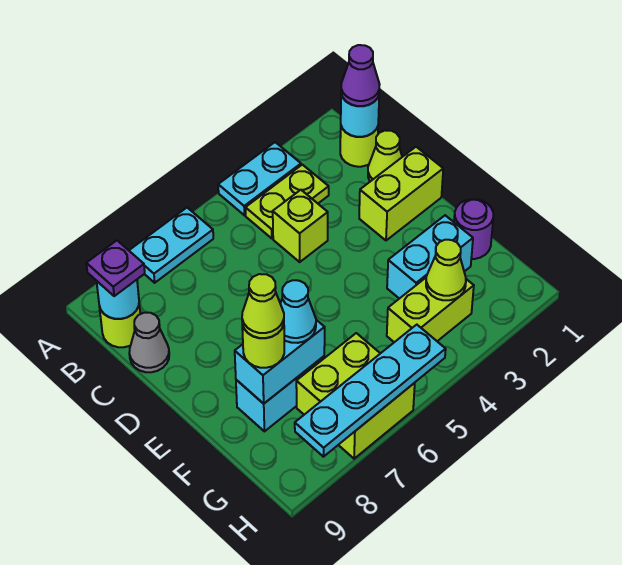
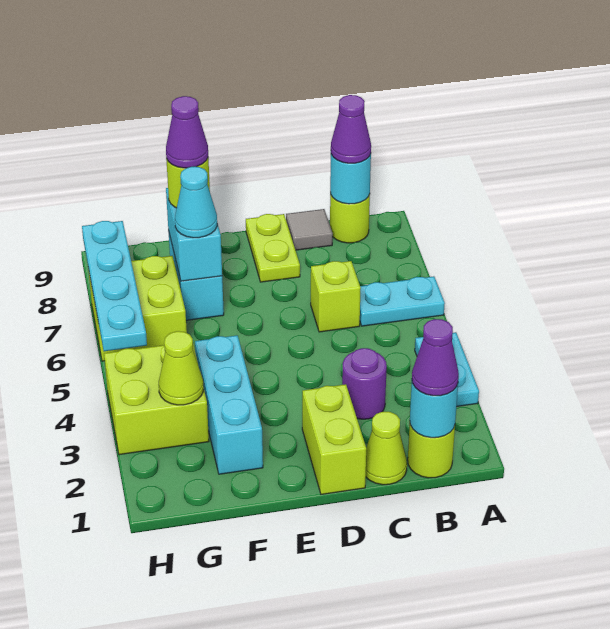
cyan plate A6:A7 level 1 -> cyan plate A6:B6 level 1
lime plate B3:B4 level 1 -> lime plate D8:D9 level 1
purple plate B9 level 3 -> purple cone B9 level 3
lime brick C4 level 1 -> lime brick C6 level 1
grey cone C9 level 1 -> grey tile C9 level 1
purple round brick F1 level 1 -> purple round brick C3 level 1
cyan brick F2:F3 level 1 -> cyan brick F2:F4 level 1
lime cone F8 level 4 -> purple cone F8 level 4
lime brick G3:G4 level 1 -> lime brick G3:H4 level 1

